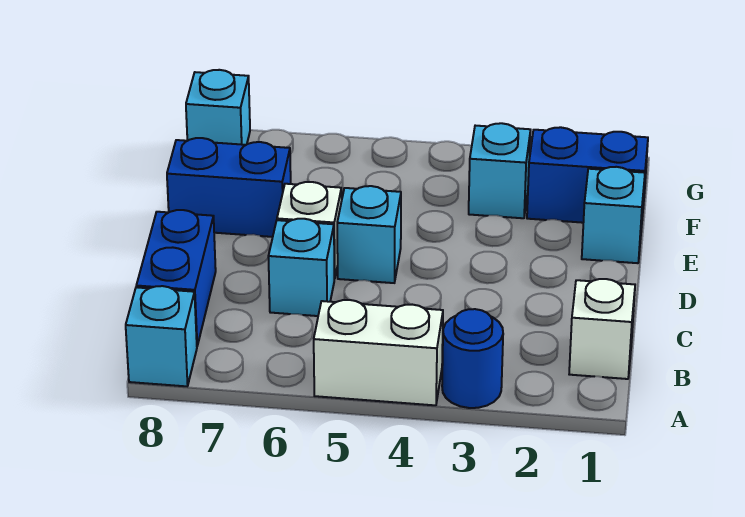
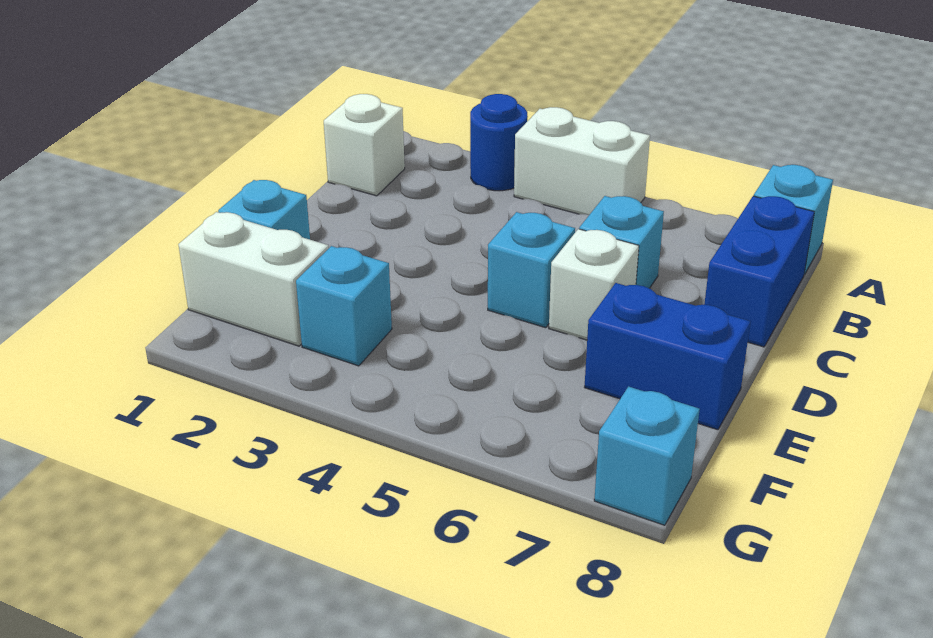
blue brick F1:F2 level 1 -> white brick F1:F2 level 1

